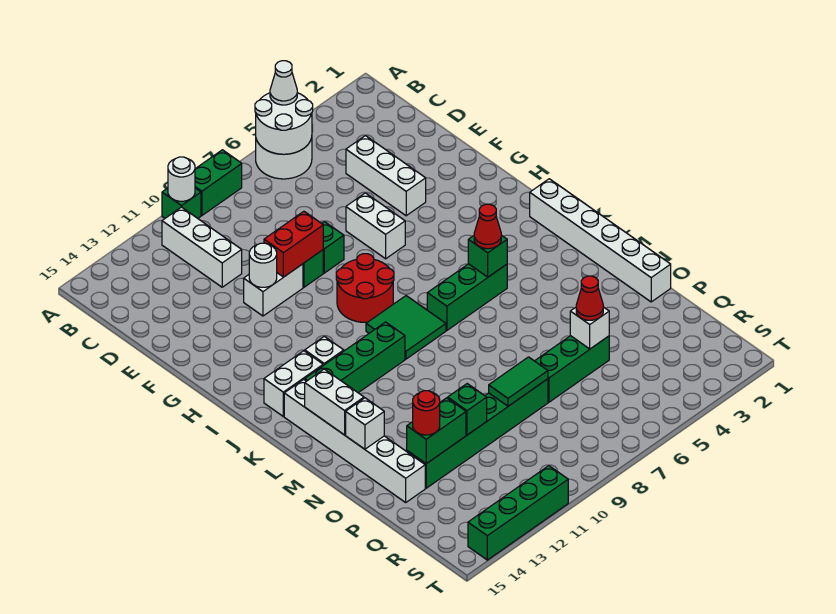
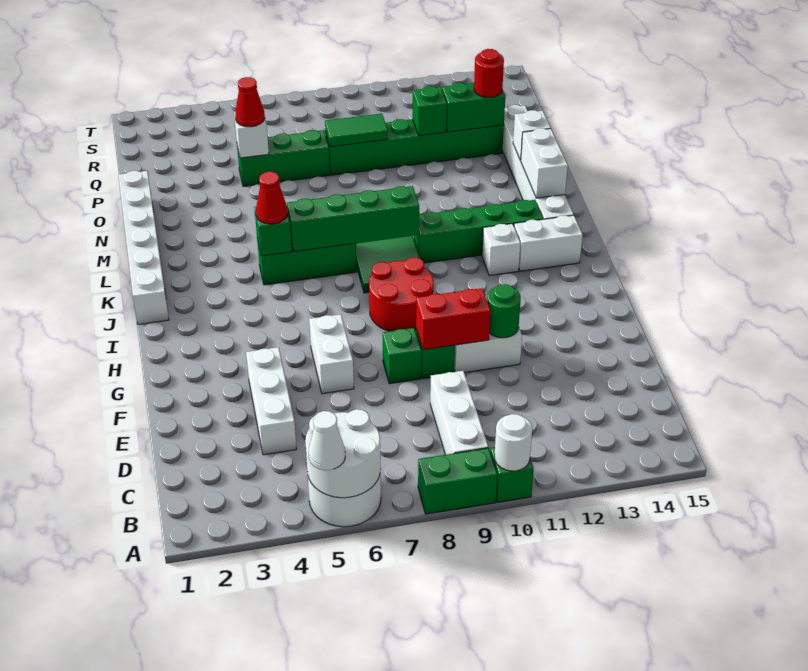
white brick B11:D11 level 1 -> white brick B9:D9 level 1
white round brick F11 level 2 -> green round brick F11 level 2
green brick T11:T14 level 1 -> green brick K6:K9 level 2

